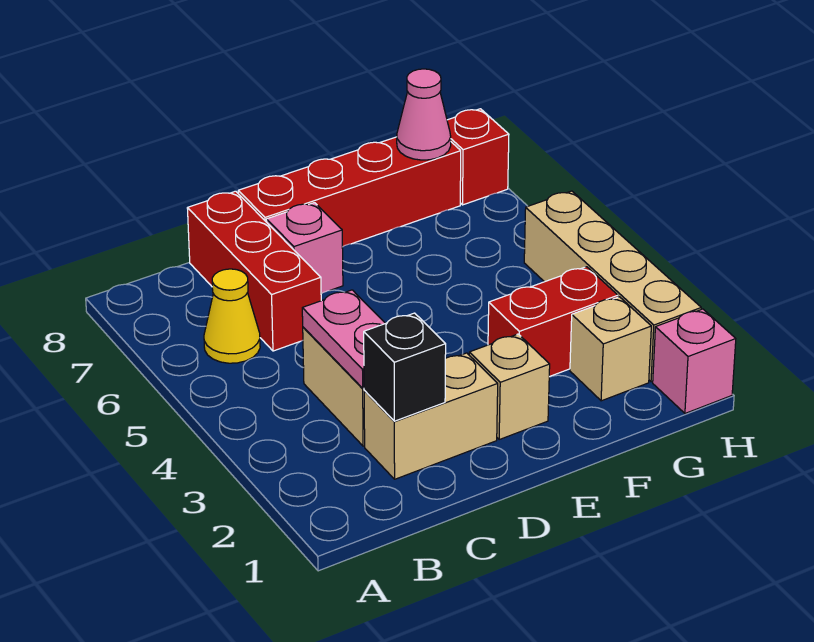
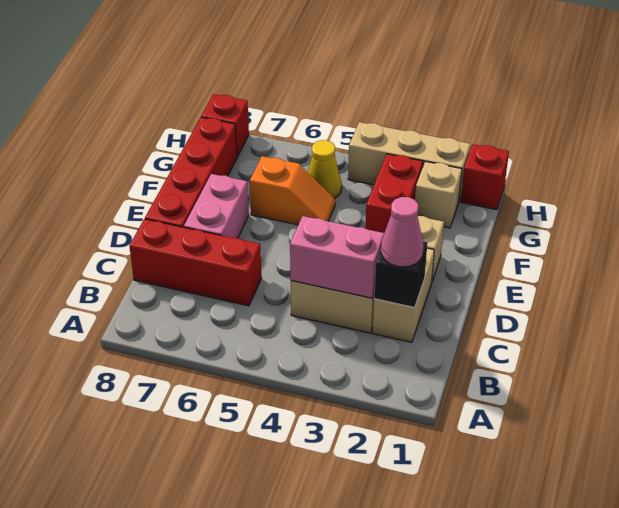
yellow cone B6 level 1 -> yellow cone G5 level 1
pink plate C3:C4 level 2 -> pink brick C3:C4 level 2
pink brick D7 level 1 -> pink brick D7:E7 level 1
none -> orange slope F5:F6 level 1 top 6
pink cone G8 level 2 -> pink cone C2 level 3
pink brick H1 level 1 -> red brick H1 level 1
tan brick H2:H5 level 1 -> tan brick H2:H4 level 1

